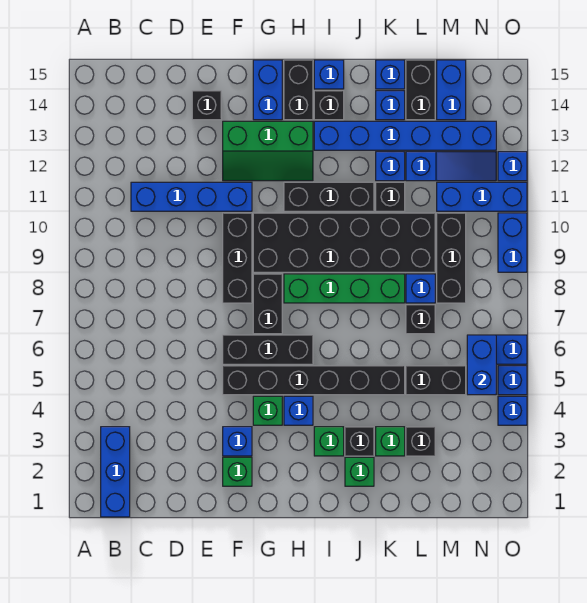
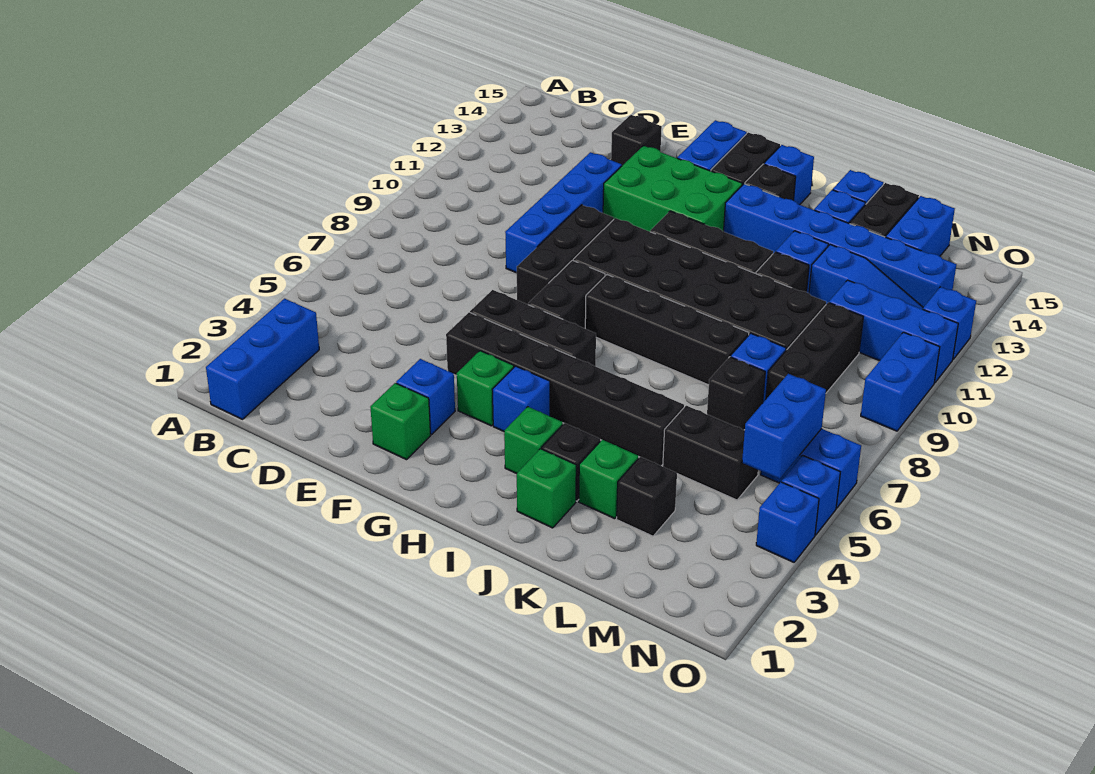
blue brick C11:F11 level 1 -> blue brick E9:E12 level 1
green slope F12:H13 level 1 top 13 -> green brick F12:H13 level 1
green brick H8:K8 level 1 -> black brick H8:K8 level 1

